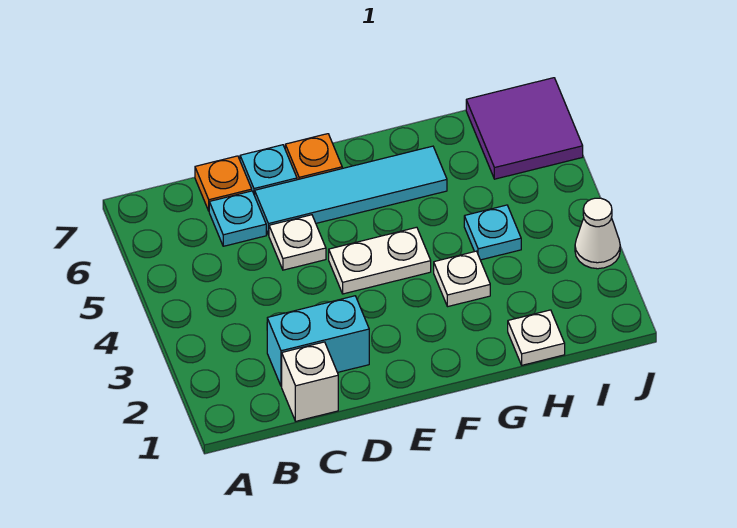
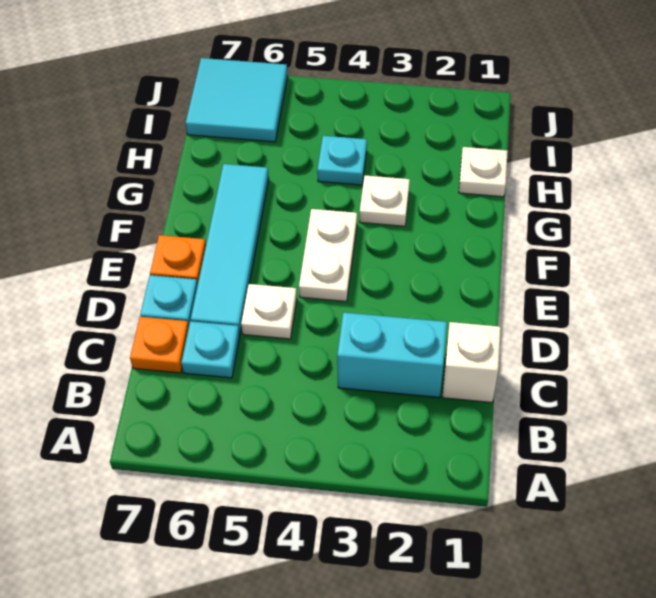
cyan brick C2:D2 level 1 -> cyan brick C2:C3 level 1
purple tile I6:J7 level 1 -> cyan tile I6:J7 level 1
white cone J3 level 1 -> none

